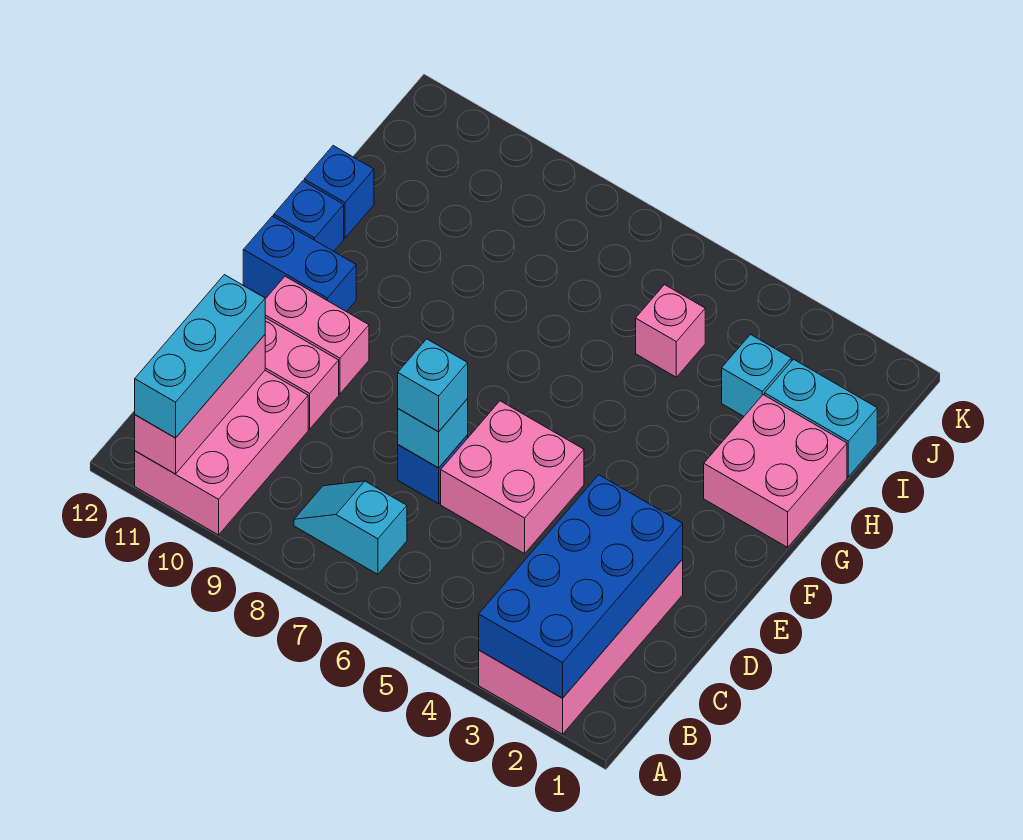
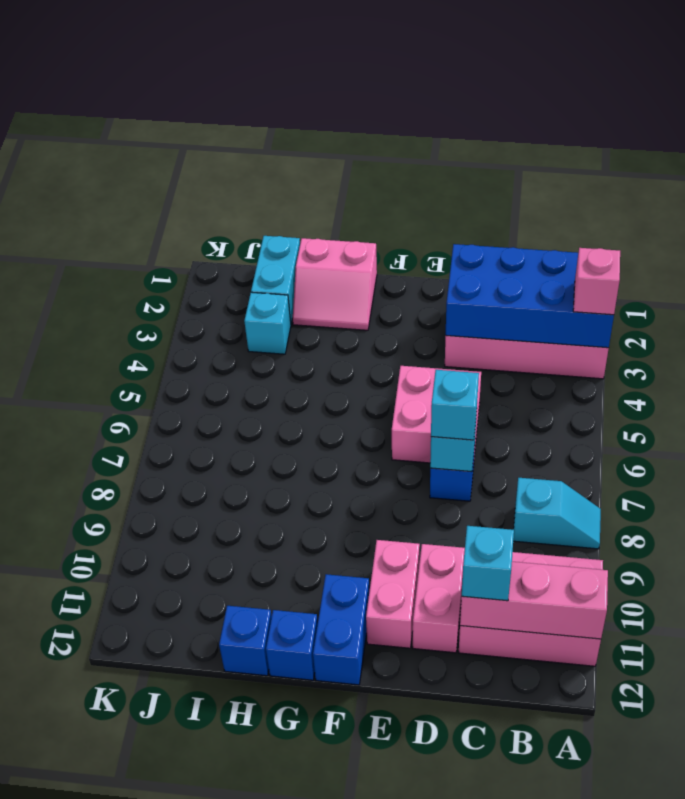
cyan brick A11:C11 level 3 -> cyan brick C11 level 3
cyan slope B7:B8 level 1 top 7 -> cyan slope A8:B8 level 1 top B
pink brick G1:H2 level 1 -> pink slope G1:H2 level 1 top 1
pink brick I5 level 1 -> pink brick A3 level 3

